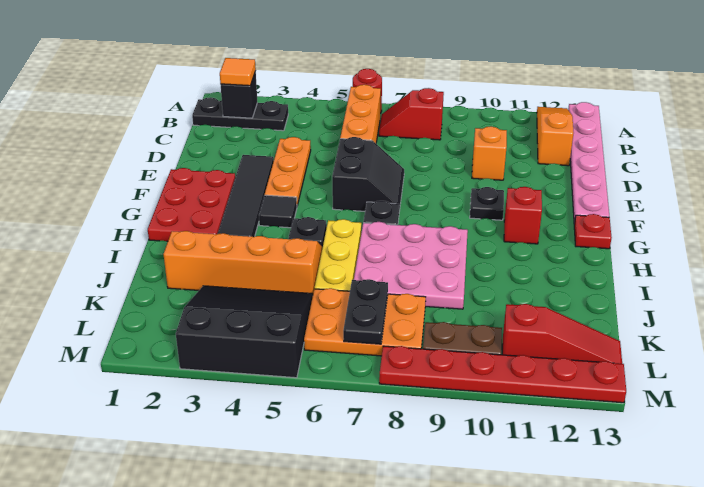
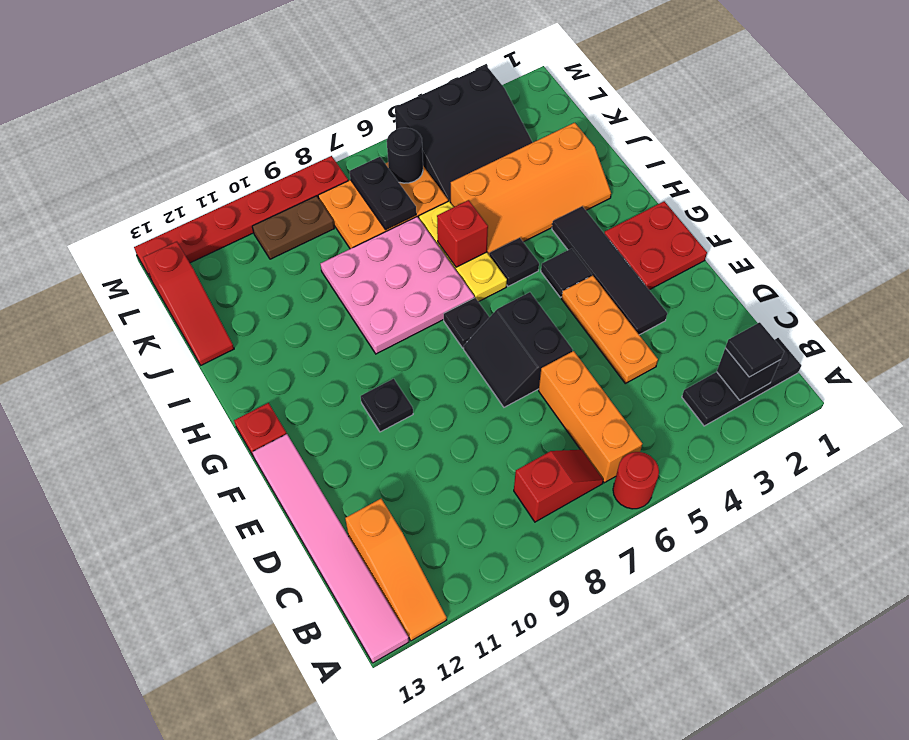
pink plate A13:F13 level 1 -> pink tile A13:F13 level 1
orange tile B2 level 3 -> black tile B2 level 3
orange brick D10 level 1 -> none
red plate F1:H2 level 1 -> red plate F1:G2 level 1
red brick G11 level 1 -> red brick I6 level 2
none -> black round brick L6 level 2
red slope L11:L13 level 1 top 11 -> red slope J13:L13 level 1 top L

